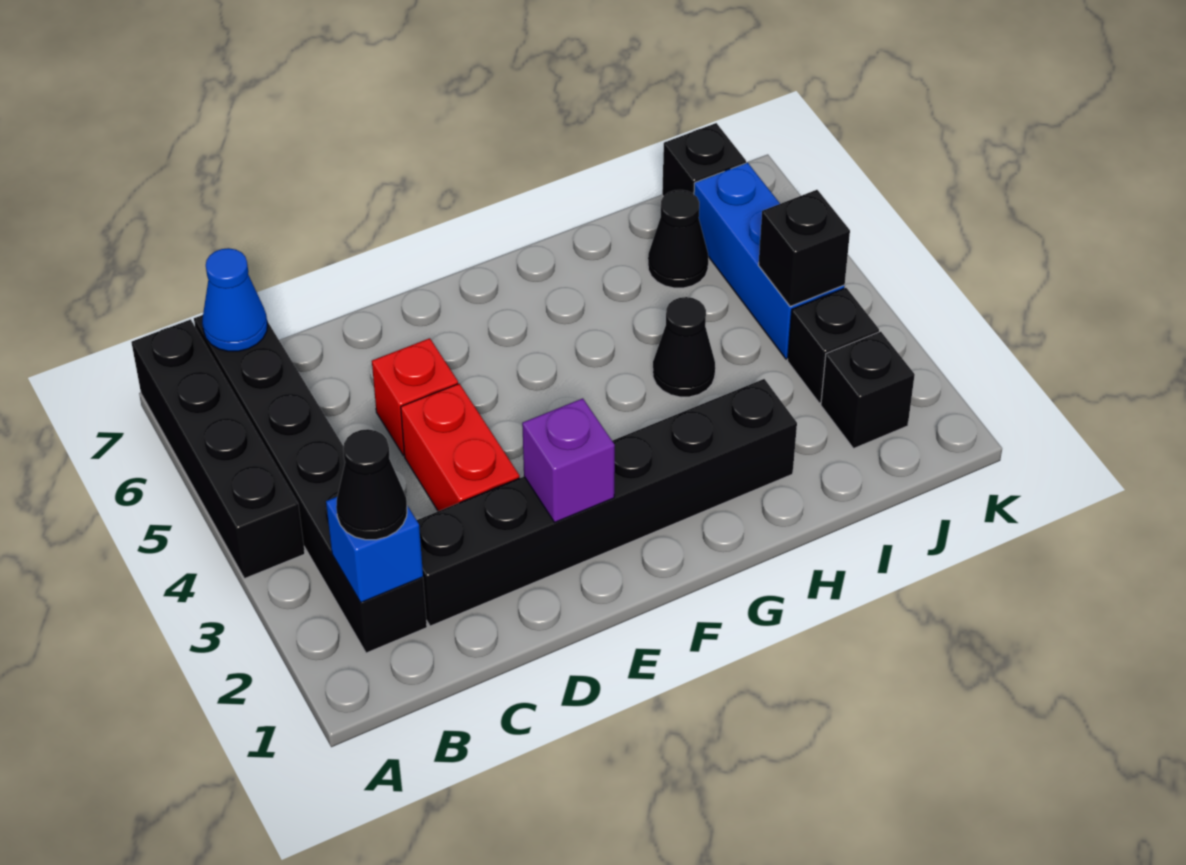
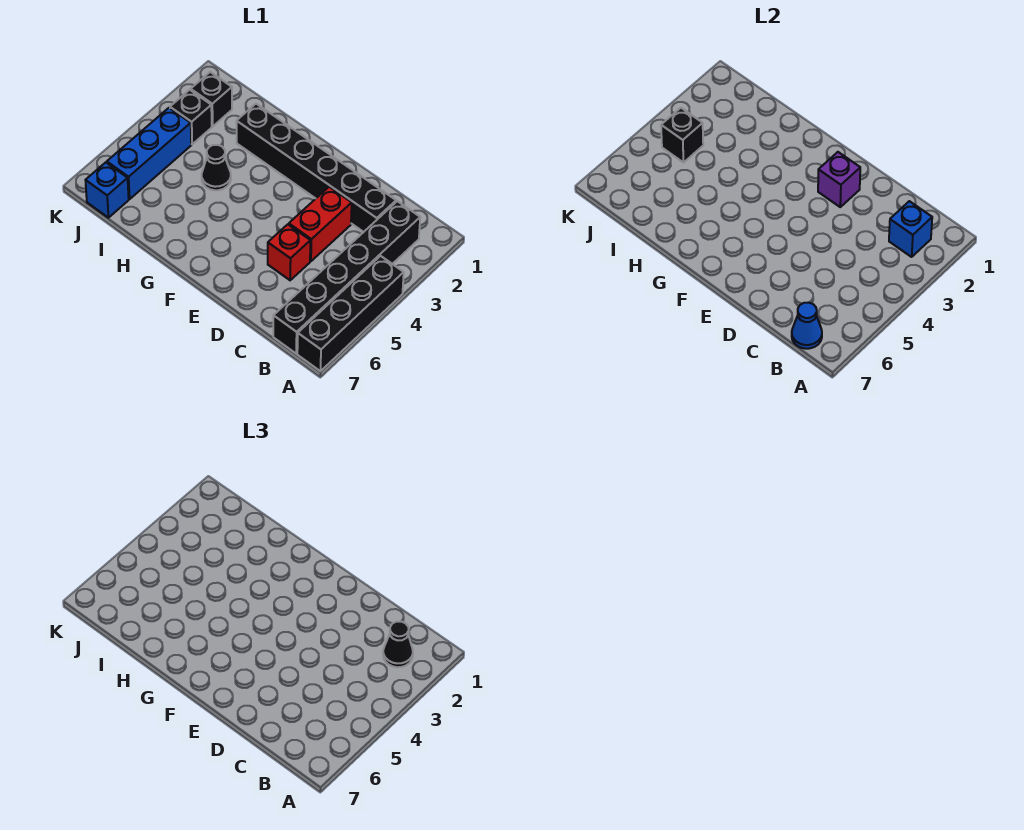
black cone I6 level 1 -> none
black brick J7 level 1 -> blue brick J7 level 1

